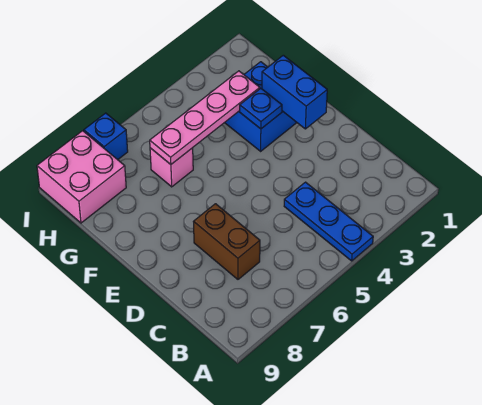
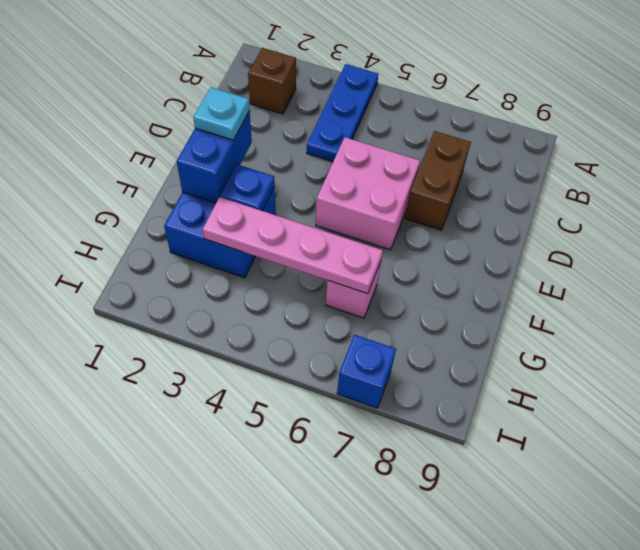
none -> brown brick B2 level 1
none -> cyan plate E2 level 3
pink brick H8:I9 level 1 -> pink brick D5:E6 level 1

